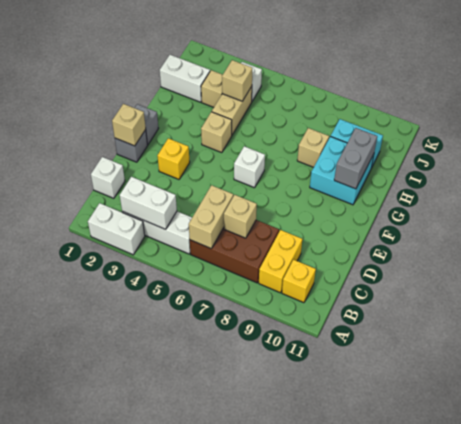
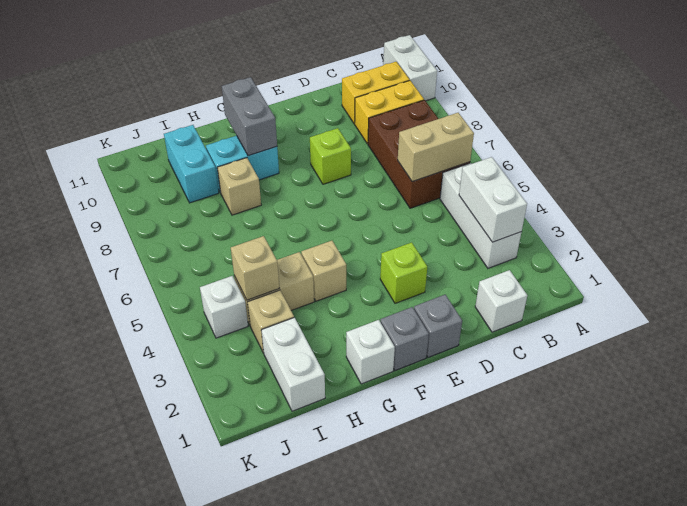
white brick A2:A3 level 1 -> white brick A10:A11 level 1
yellow brick B10 level 1 -> yellow brick B10:C10 level 1
tan brick C7 level 2 -> none
tan brick E1 level 2 -> none
yellow brick E3 level 1 -> lime brick E3 level 1
none -> lime brick E8 level 1
white brick F6 level 1 -> white brick G1 level 1
cyan brick G9:H10 level 1 -> cyan brick G9:H9 level 1
grey brick G10:H10 level 2 -> grey brick G9:G10 level 2

